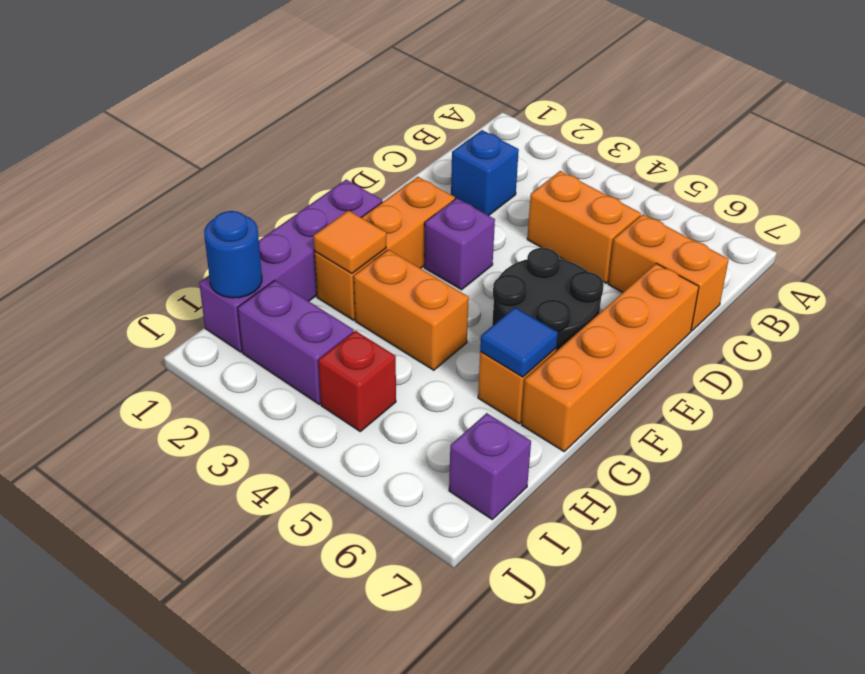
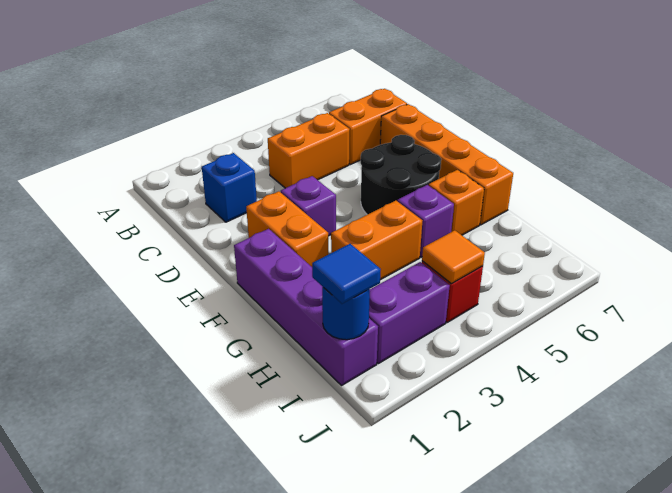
orange brick E2:G2 level 1 -> orange brick E2:F2 level 1
orange tile G2 level 2 -> orange tile I4 level 2
blue tile G6 level 2 -> blue tile I1 level 3
purple brick I7 level 1 -> purple brick G5 level 1

